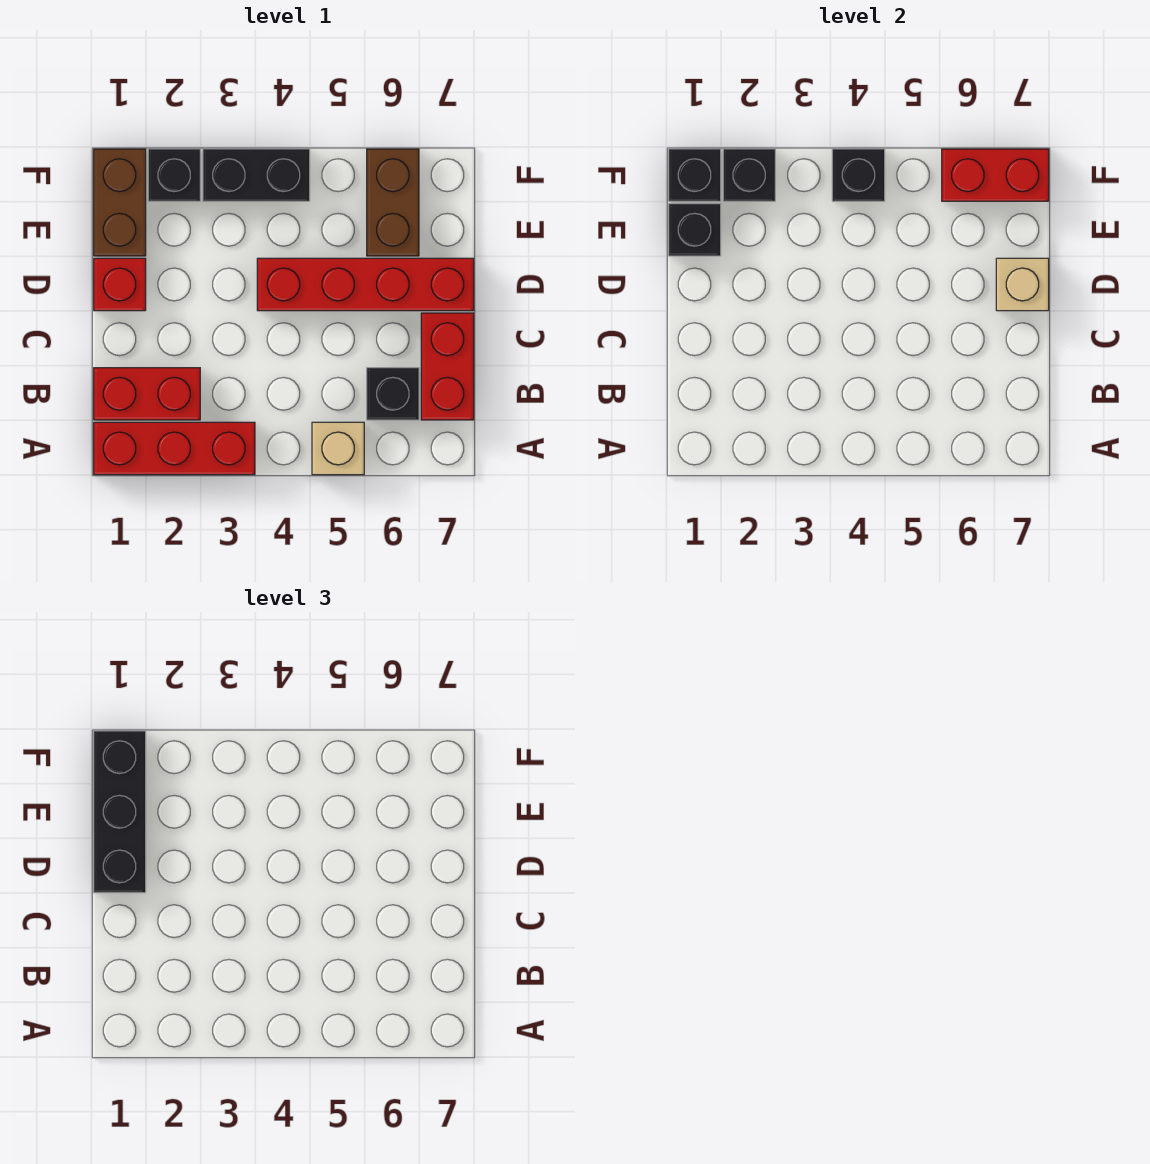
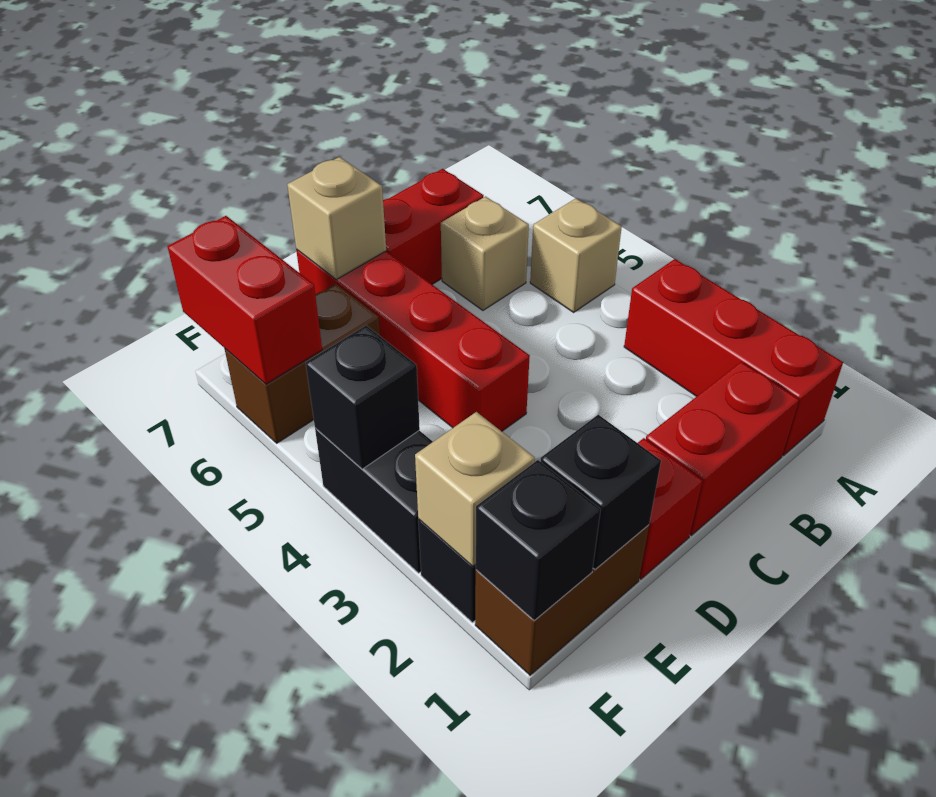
red brick B1:B2 level 1 -> red brick B1:C1 level 1
black brick B6 level 1 -> tan brick B6 level 1
black brick D1:F1 level 3 -> none
black brick F2 level 2 -> tan brick F2 level 2

